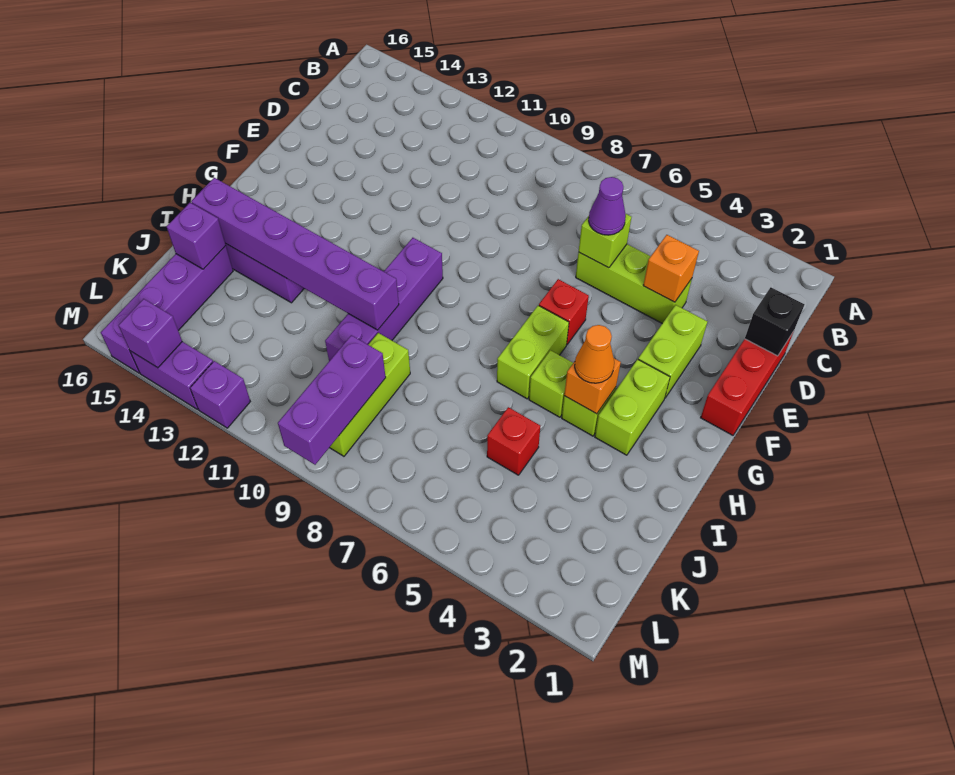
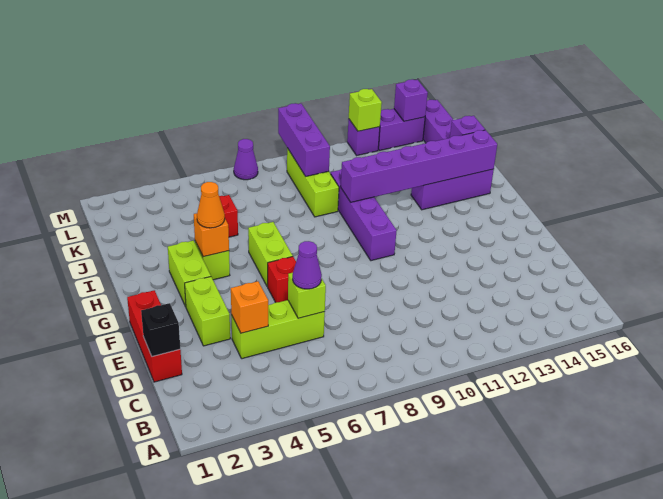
lime brick H5 level 1 -> lime brick M12 level 2
none -> purple cone M7 level 1

